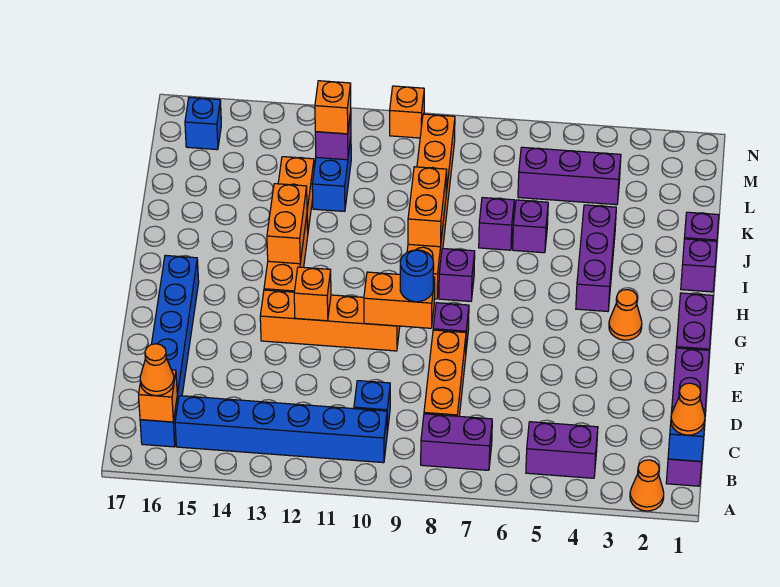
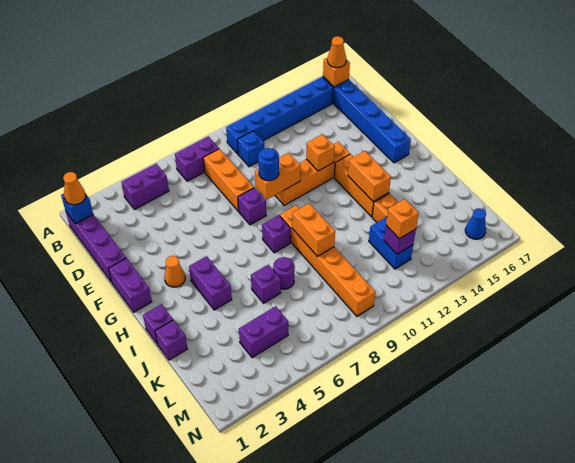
orange cone A2 level 1 -> none
purple brick H4:J4 level 1 -> purple brick H4:I4 level 1
purple brick J7 level 1 -> purple round brick J7 level 1
purple brick L4:L6 level 1 -> purple brick L4:L5 level 1
blue brick M16 level 1 -> blue cone M16 level 1
orange brick N10 level 1 -> none

